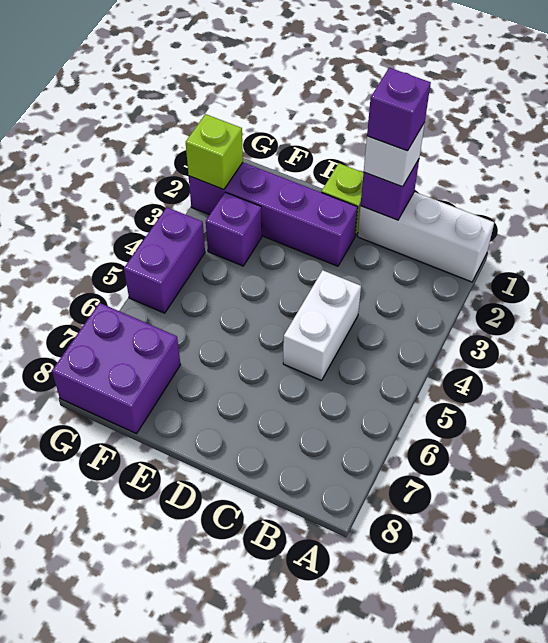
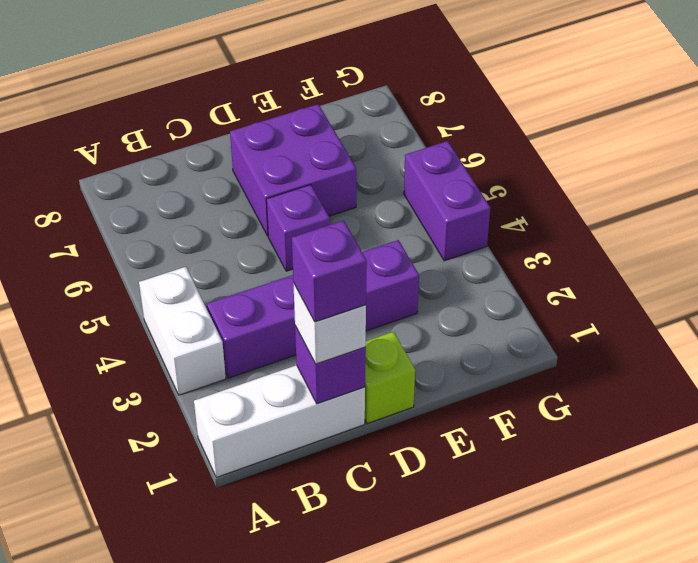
white brick C4:C5 level 1 -> white brick A3:A4 level 1
purple brick D2:G2 level 1 -> purple brick B3:E3 level 1
purple brick F3 level 1 -> purple brick D5 level 1
purple brick F7:G8 level 1 -> purple brick D6:E7 level 1
lime brick G2 level 2 -> none

